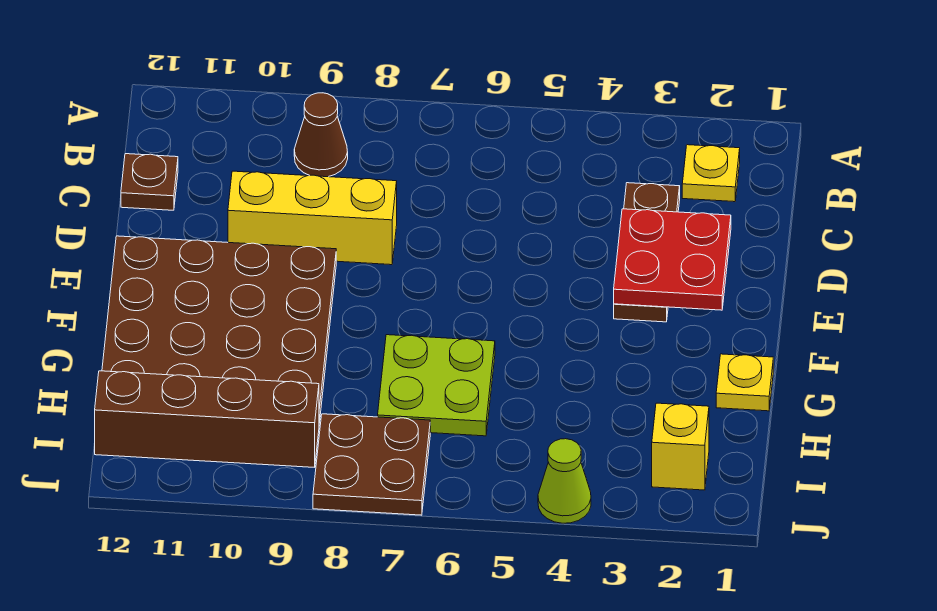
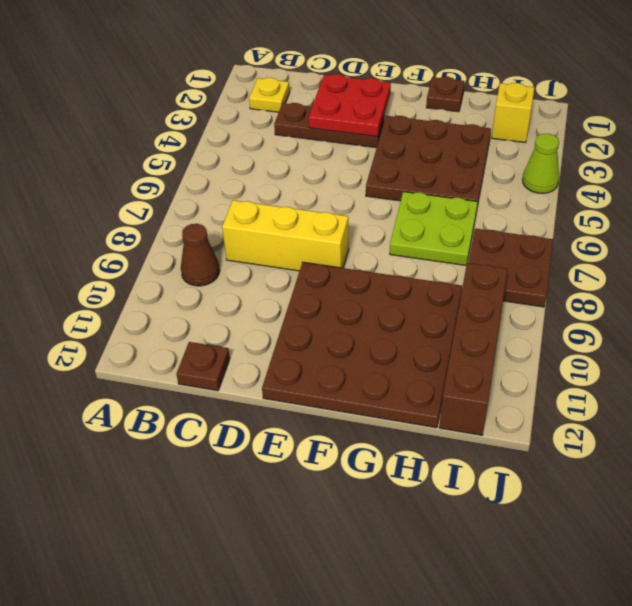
yellow brick D8:D10 level 1 -> yellow brick C8:E8 level 1
none -> brown plate F3:H5 level 1
yellow plate G1 level 1 -> brown plate G1 level 1

